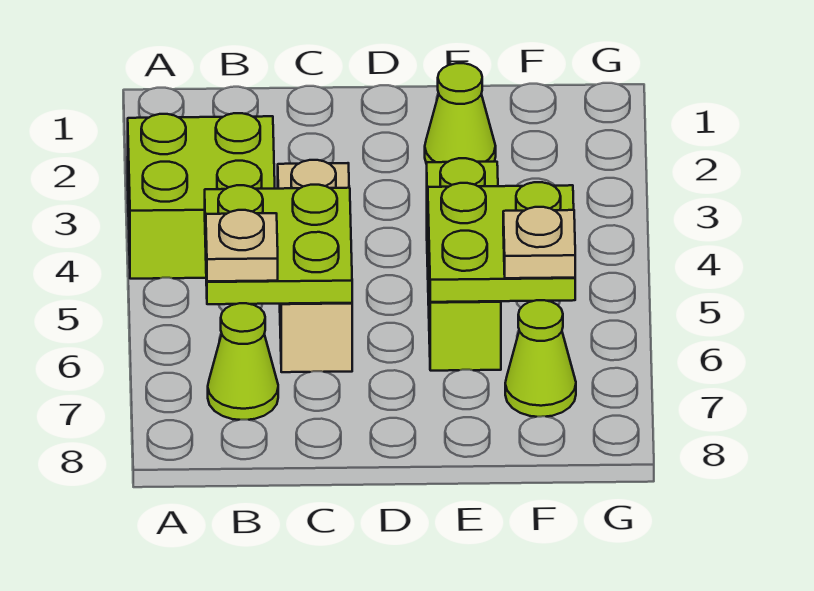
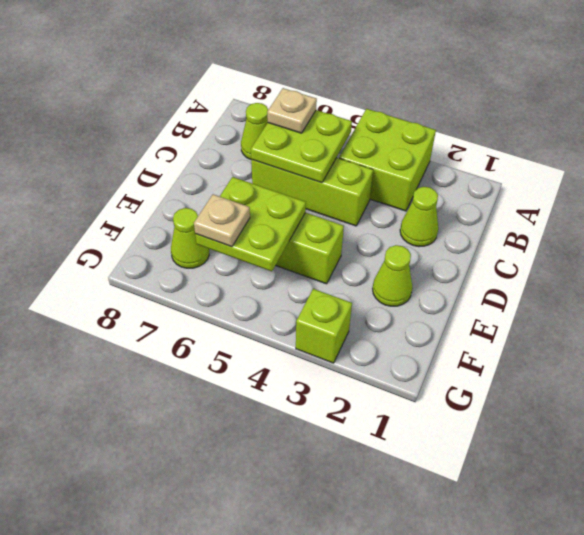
none -> lime cone C2 level 1
tan brick C4:C6 level 1 -> lime brick C4:C6 level 1
none -> lime brick G3 level 1

